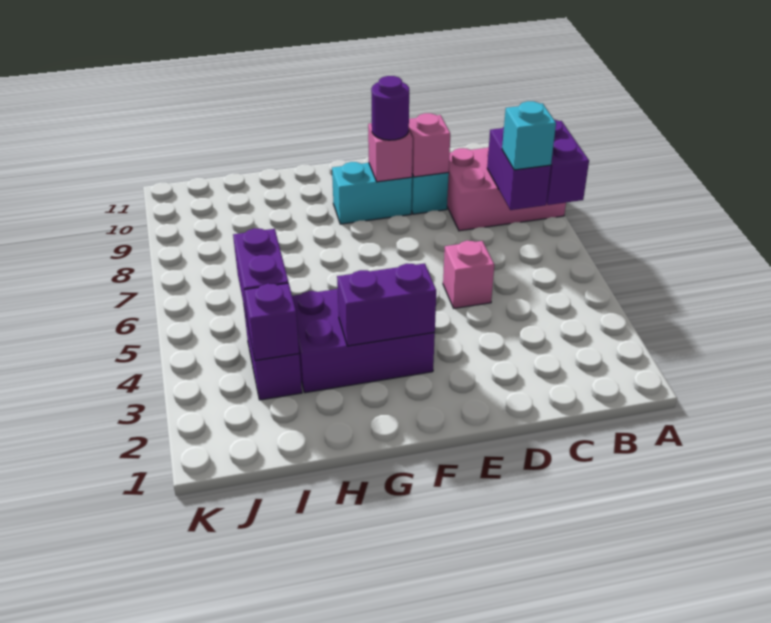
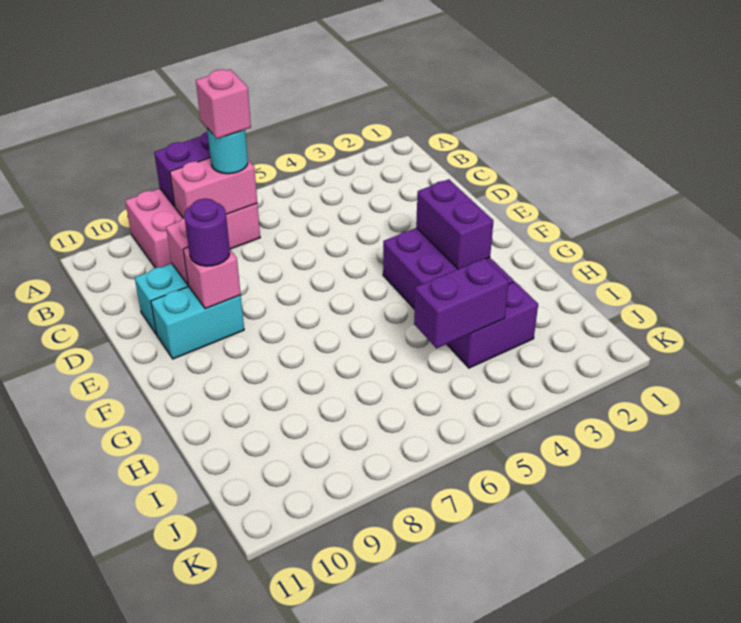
pink brick A8:C9 level 1 -> pink brick A7:B9 level 1
purple brick B7:B8 level 2 -> pink brick B7:B8 level 2
cyan brick B7 level 3 -> cyan round brick B7 level 3
pink brick D5 level 1 -> pink brick B7 level 4
cyan brick E9:F9 level 1 -> cyan brick E9:E10 level 1
purple brick I3 level 2 -> none

